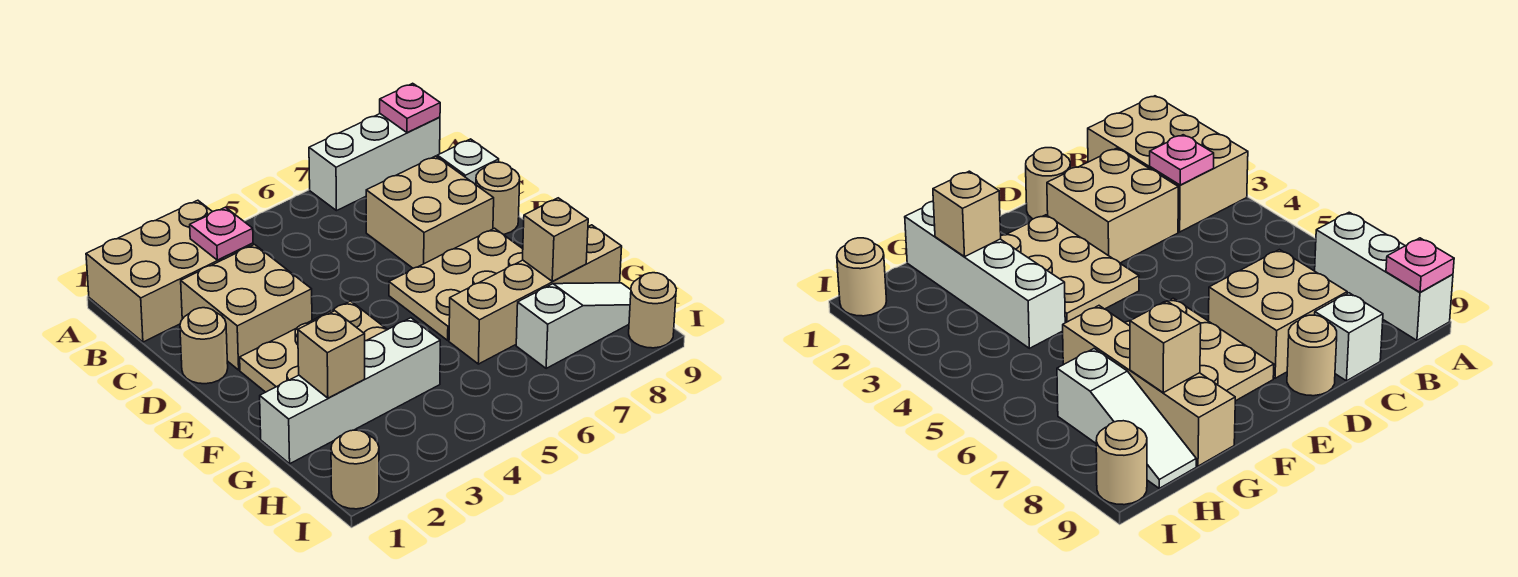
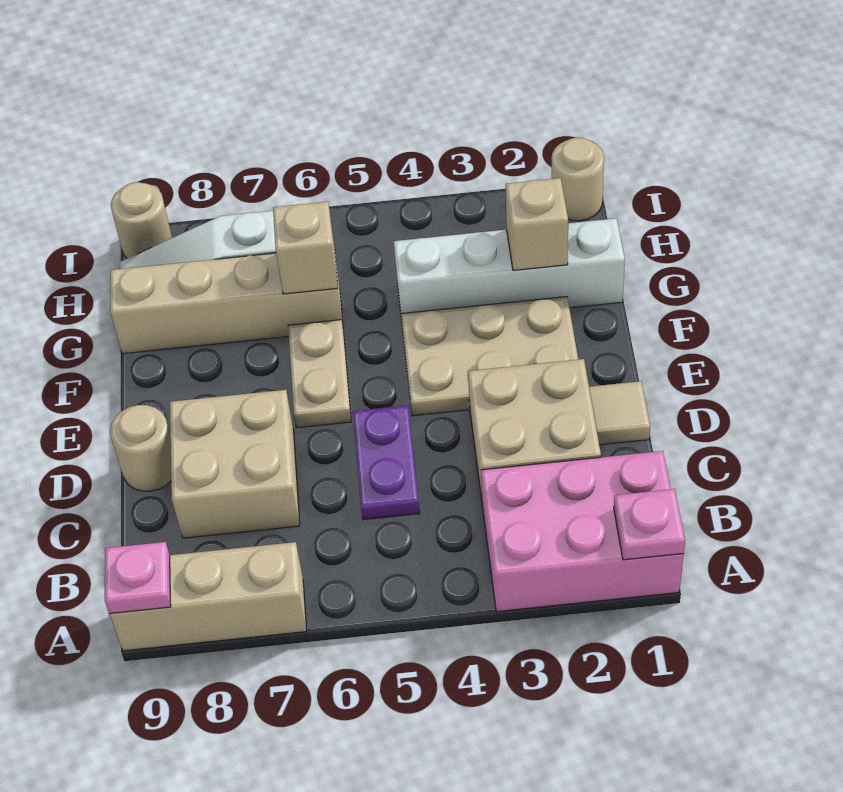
tan brick A1:B3 level 1 -> pink brick A1:B3 level 1
white brick A7:A9 level 1 -> tan brick A7:A9 level 1
pink plate B3 level 2 -> pink plate A1 level 2
none -> purple plate C5:D5 level 1
white brick C9 level 1 -> none
tan round brick D1 level 1 -> tan tile D1 level 1
tan plate E6:F8 level 1 -> tan plate E6:F6 level 1
tan brick G8 level 2 -> tan brick G6 level 2

